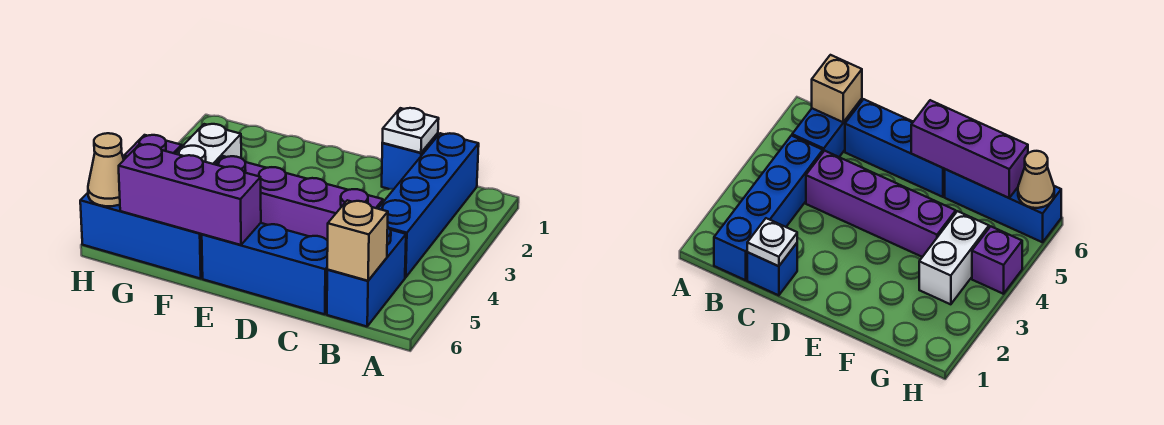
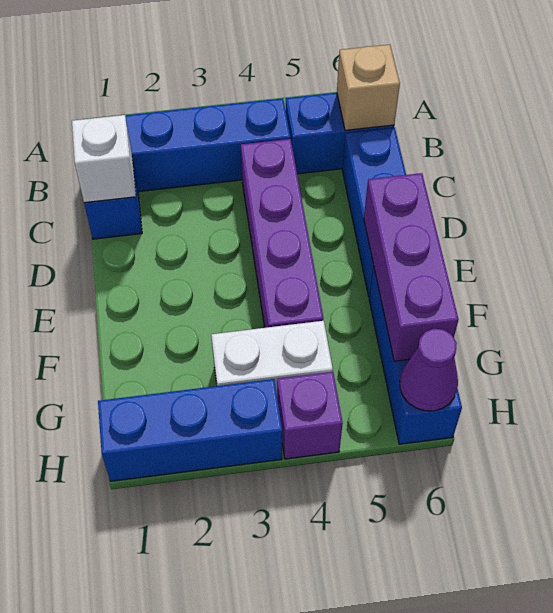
white plate C1 level 2 -> white brick C1 level 2
none -> blue brick H1:H3 level 1
tan cone H6 level 2 -> purple cone H6 level 2

